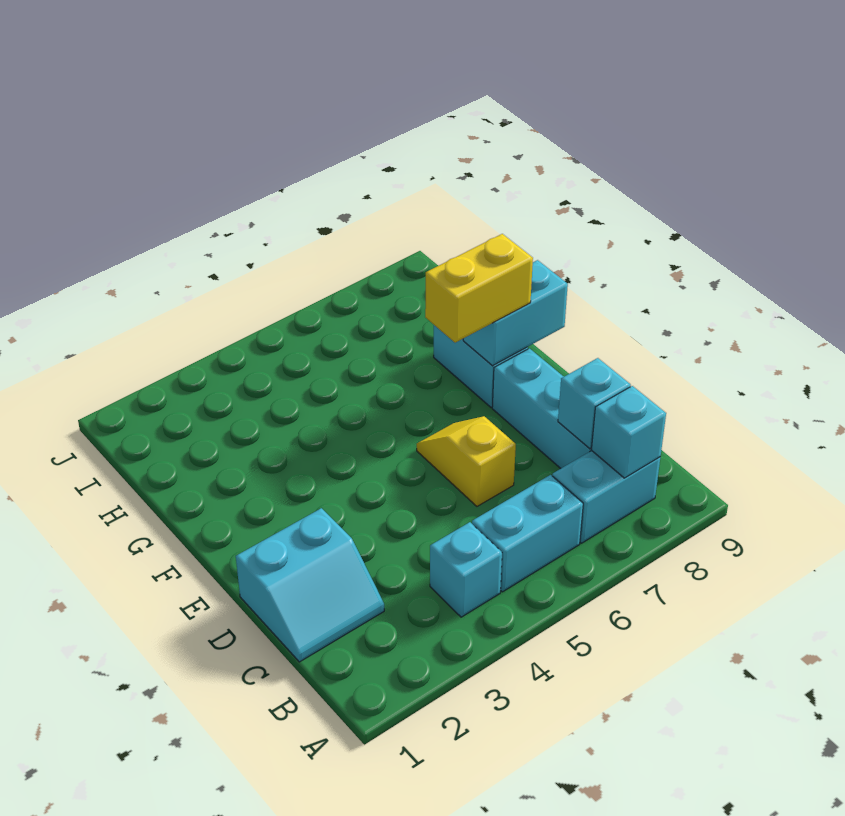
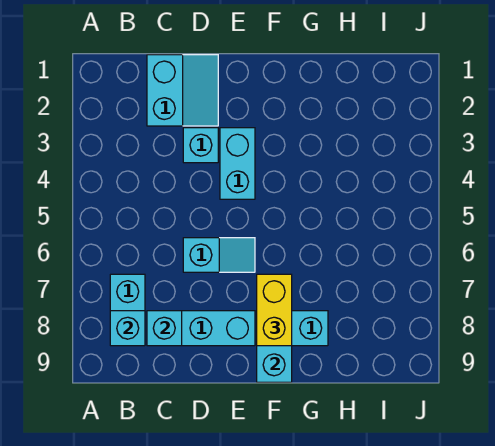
cyan brick B4 level 1 -> cyan brick D3 level 1
cyan brick B5:B6 level 1 -> cyan brick E3:E4 level 1
cyan slope C1:D2 level 1 top D -> cyan slope C1:D2 level 1 top C
yellow slope D6:E6 level 1 top D -> cyan slope D6:E6 level 1 top D

